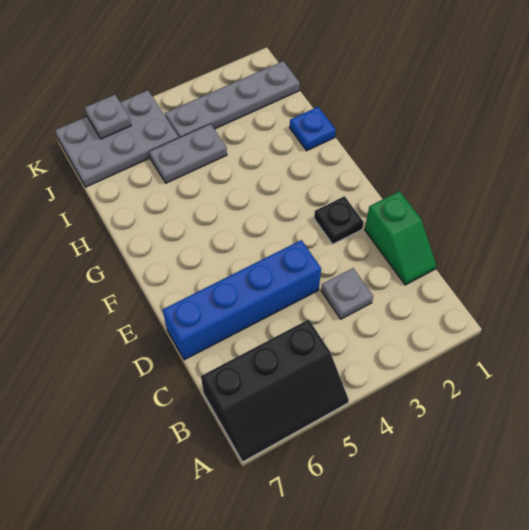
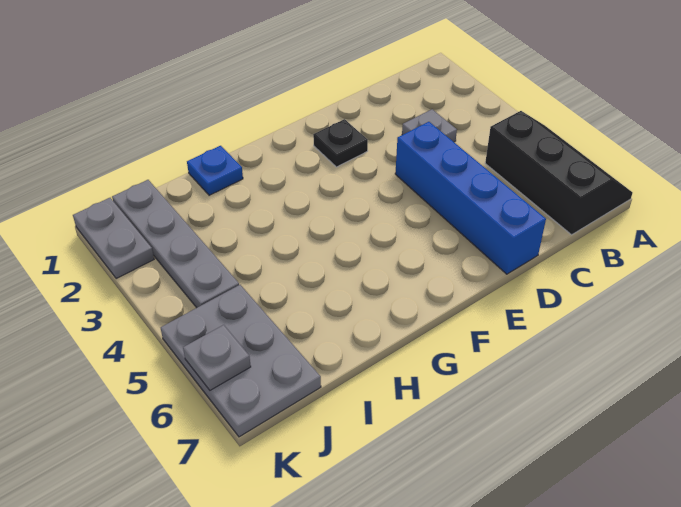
green slope C1:D1 level 1 top D -> none
grey plate I4:I5 level 1 -> grey plate K1:K2 level 1

